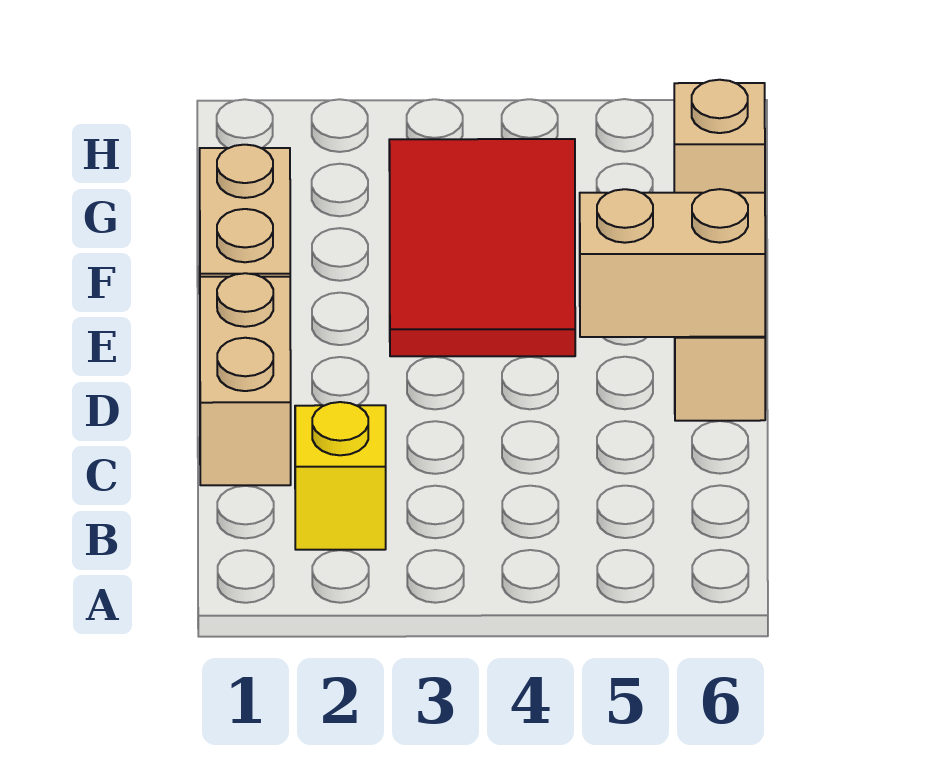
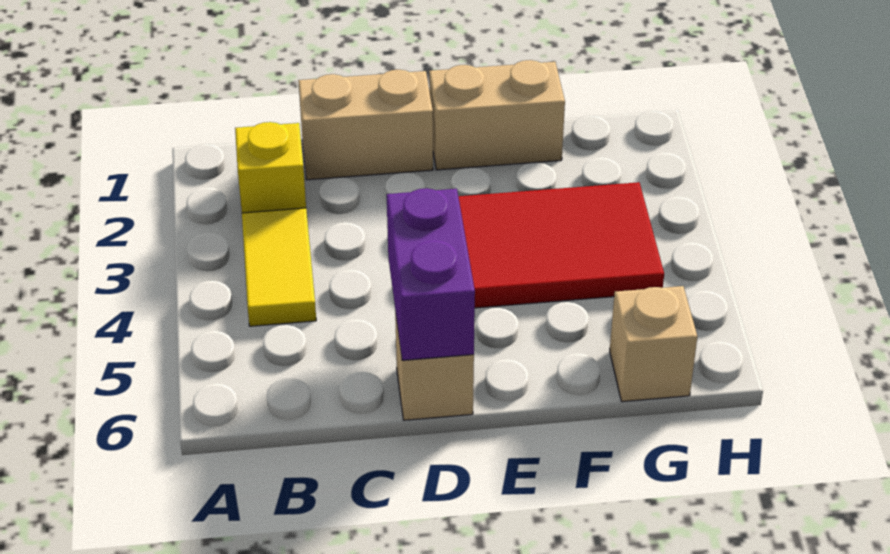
none -> yellow tile B3:B4 level 1
tan brick D5:D6 level 2 -> purple brick D5:D6 level 2

